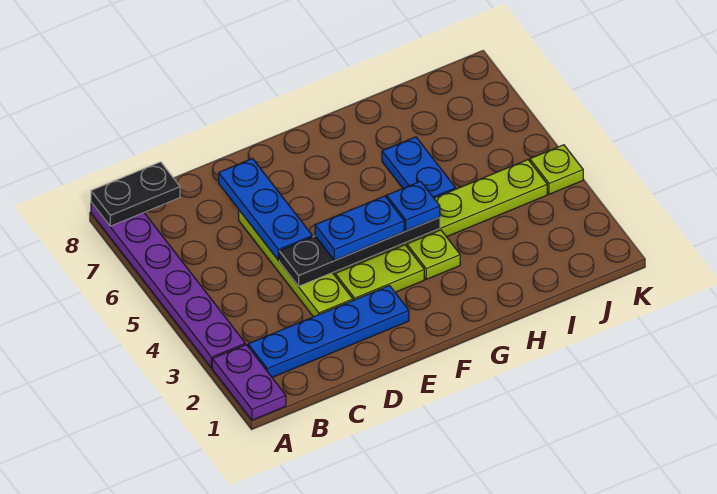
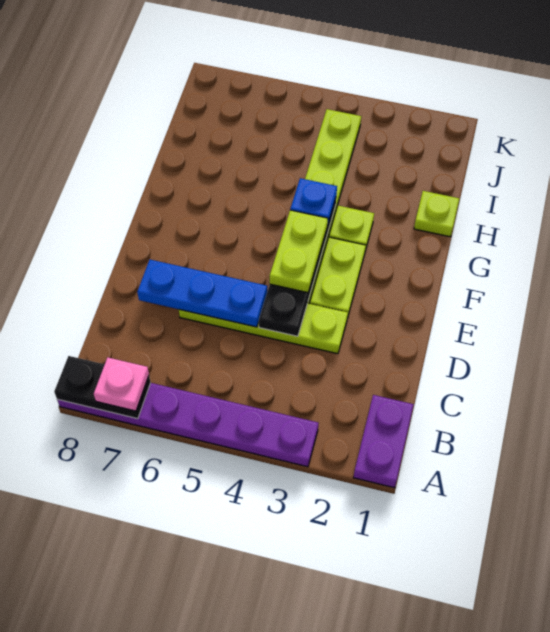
purple plate A1:A2 level 1 -> purple plate A1:B1 level 1
none -> pink plate A7 level 3
black plate A8:B8 level 2 -> black plate A7:A8 level 2
blue plate B2:E2 level 1 -> none
blue plate E4:F4 level 3 -> lime plate E4:F4 level 3
blue plate H5:H6 level 1 -> none
lime plate K4 level 1 -> lime plate H1 level 1

